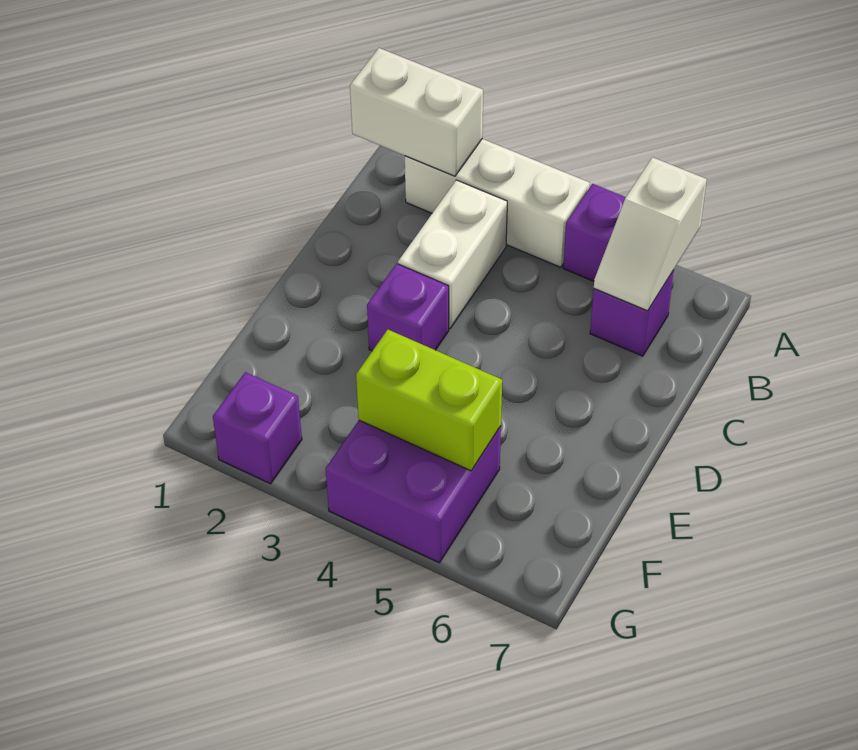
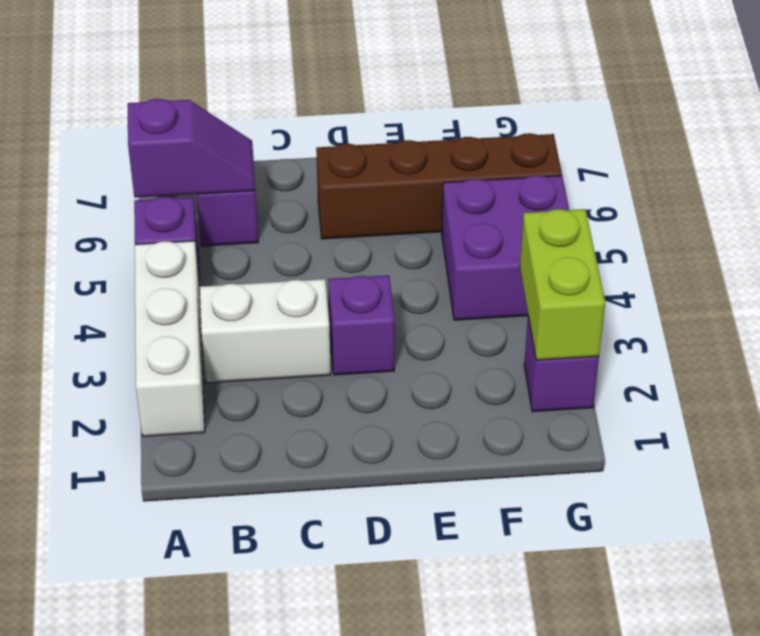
white brick A1:A2 level 2 -> none
white slope A6:B6 level 2 top A -> purple slope A6:B6 level 2 top A
none -> brown brick D6:G6 level 1
lime brick F4:F5 level 2 -> lime brick G2:G3 level 2

